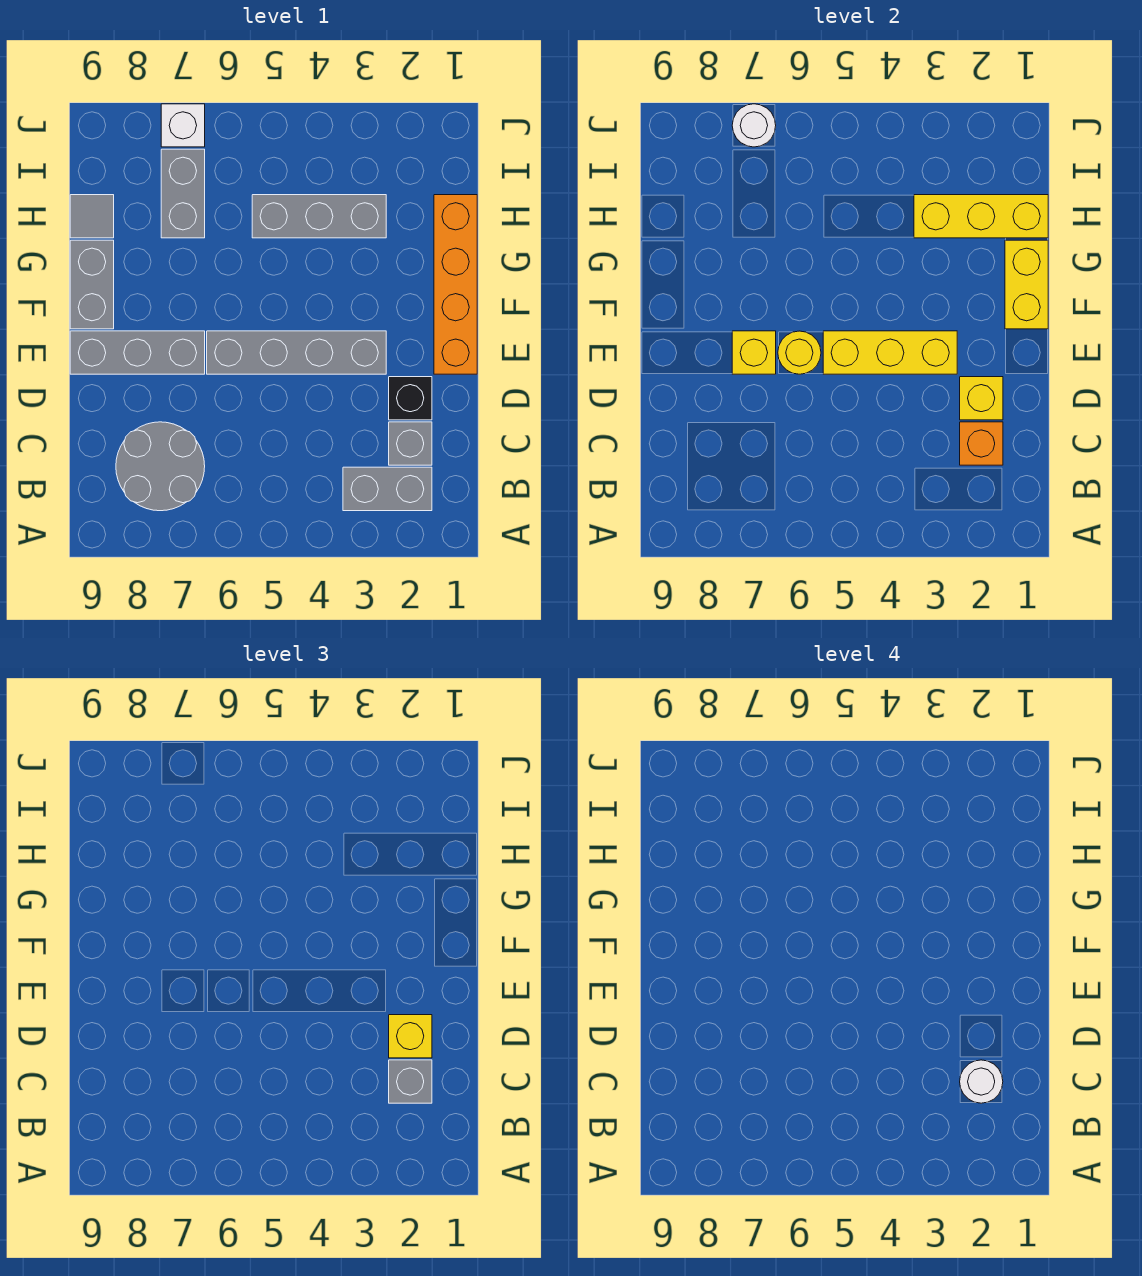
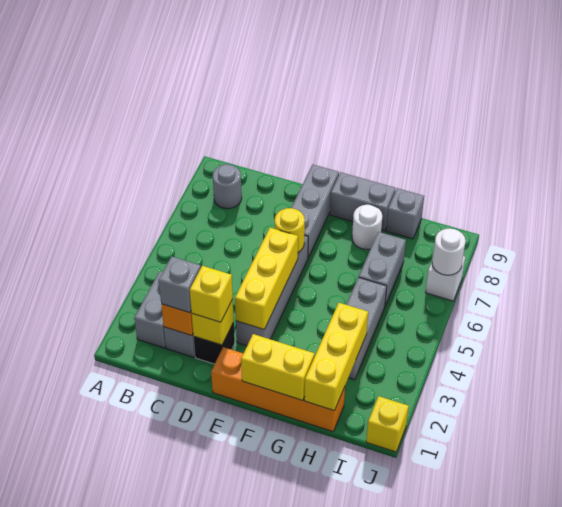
grey round brick B7:C8 level 1 -> grey round brick B8 level 1
white round brick C2 level 4 -> white round brick G8 level 1
yellow brick E7 level 2 -> yellow brick J1 level 1
grey brick H7:I7 level 1 -> grey brick H6:H7 level 1
grey tile H9 level 1 -> grey brick H9 level 1

